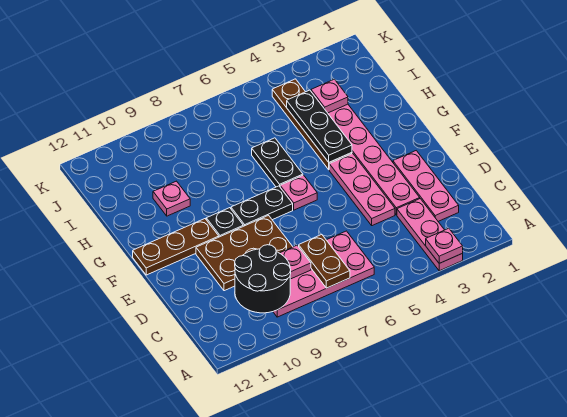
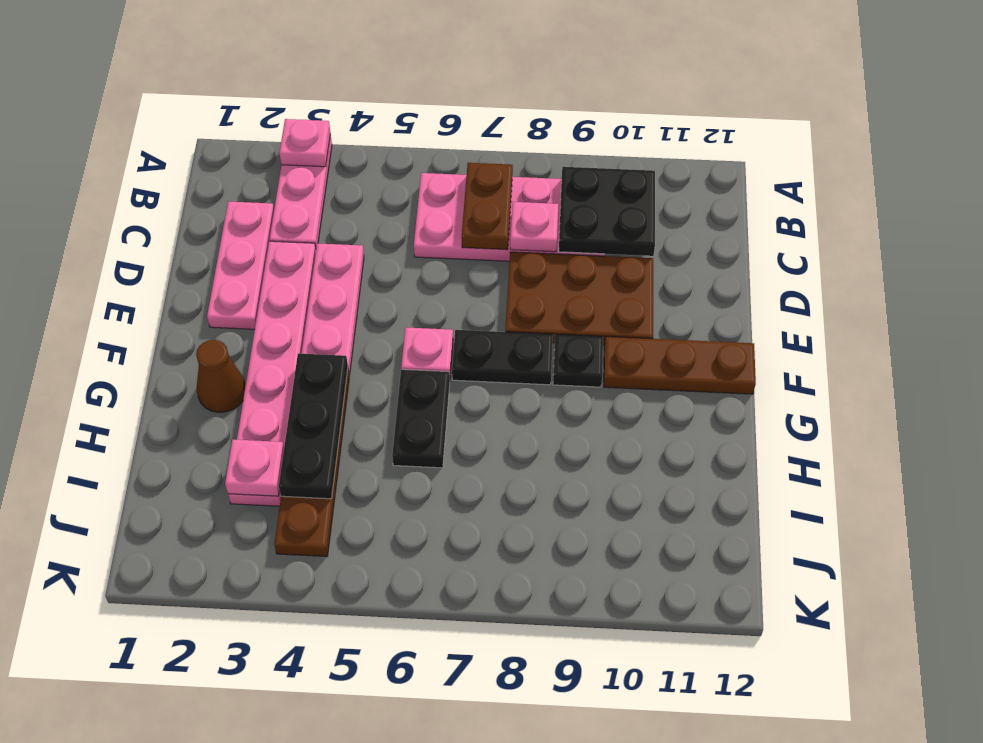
black round brick B9:C10 level 2 -> black plate B9:C10 level 2
none -> brown cone G2 level 1
pink plate H10 level 1 -> none

